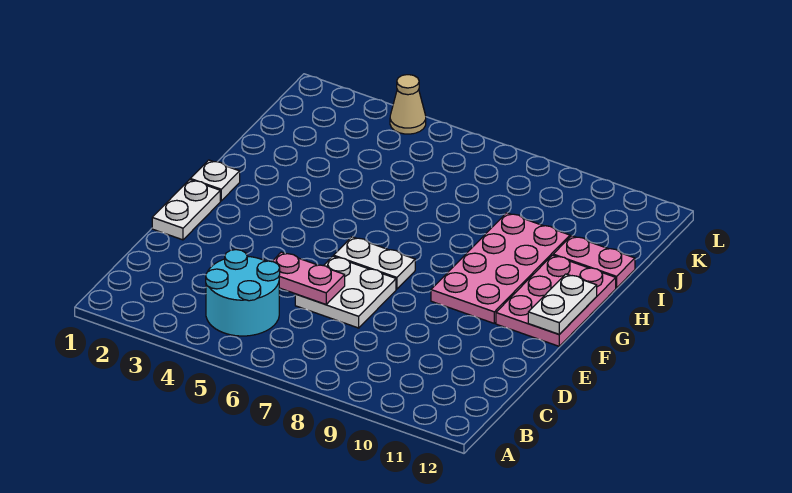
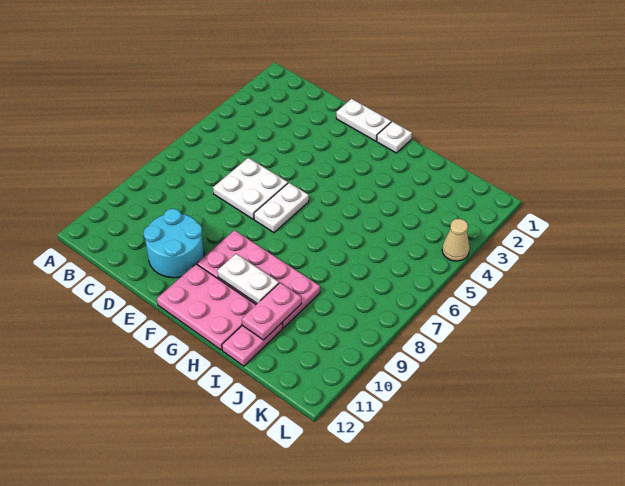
cyan round brick B4:C5 level 1 -> cyan round brick D10:E11 level 1
pink plate D5:D6 level 2 -> pink plate I10:I11 level 2
white plate F12:G12 level 2 -> white plate G10:H10 level 2

